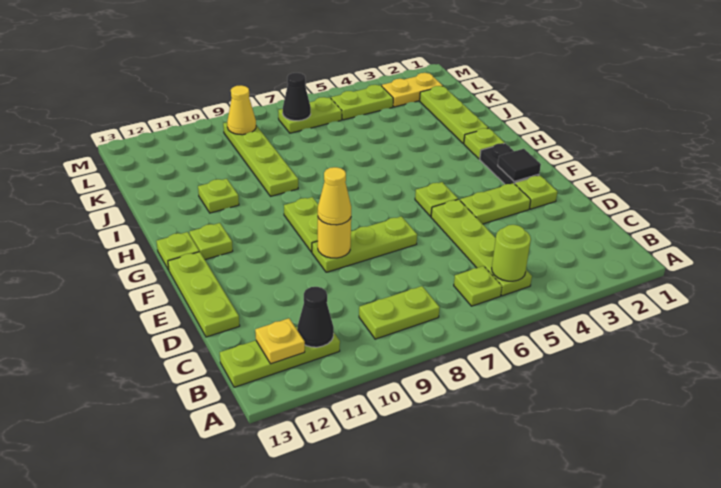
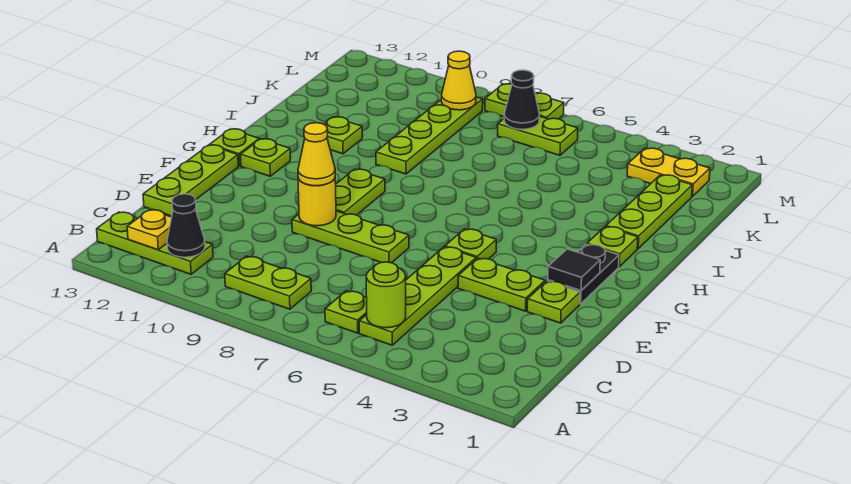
lime plate L4:L5 level 1 -> lime plate M7:M8 level 1

